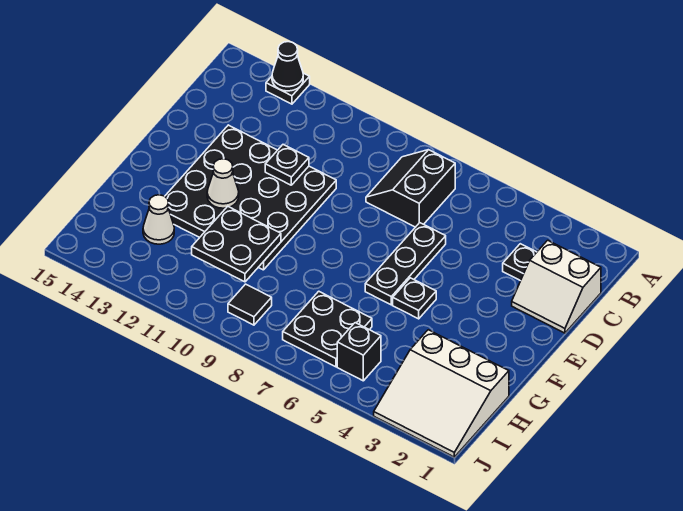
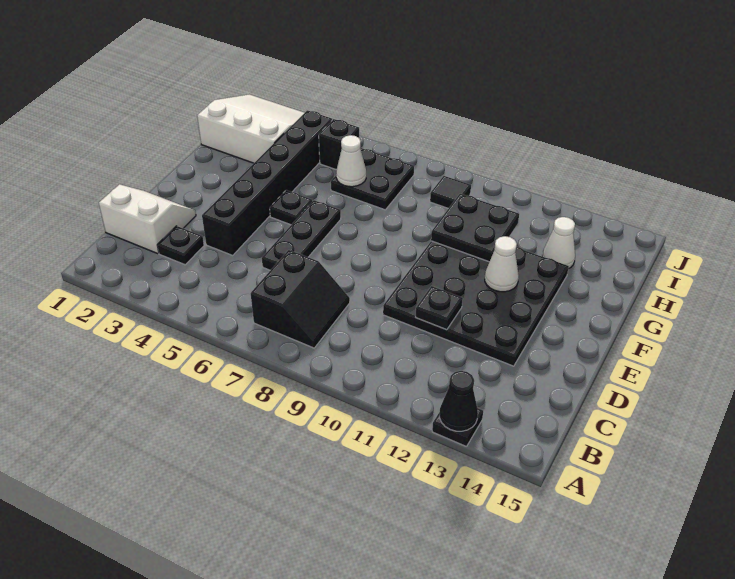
none -> black brick D4:I4 level 1
none -> white cone H6 level 2

